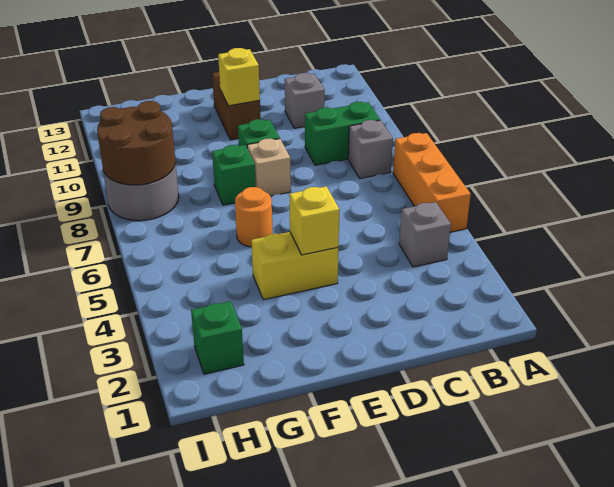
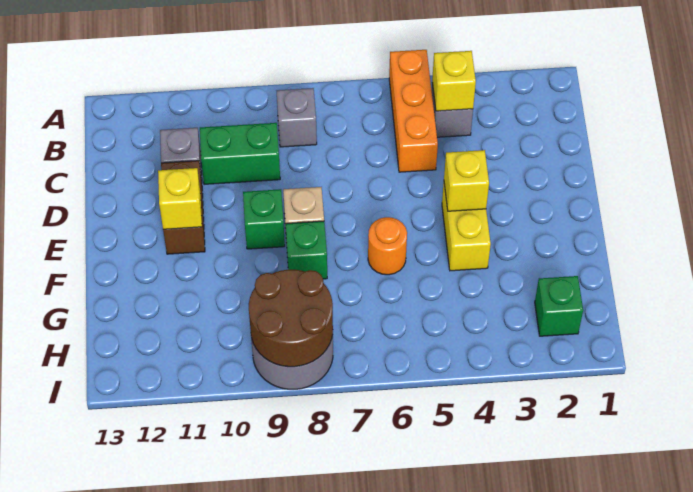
orange brick A5:A7 level 1 -> orange brick A5:C5 level 1
none -> yellow brick B4 level 2
green brick B9:C9 level 1 -> green brick C9:C10 level 1
brown brick E11:E12 level 1 -> brown brick D11:E11 level 1

